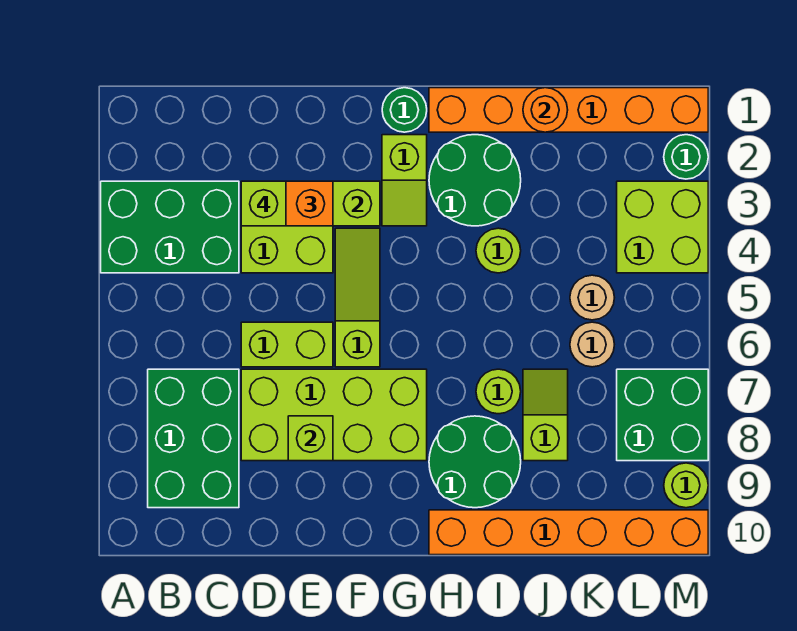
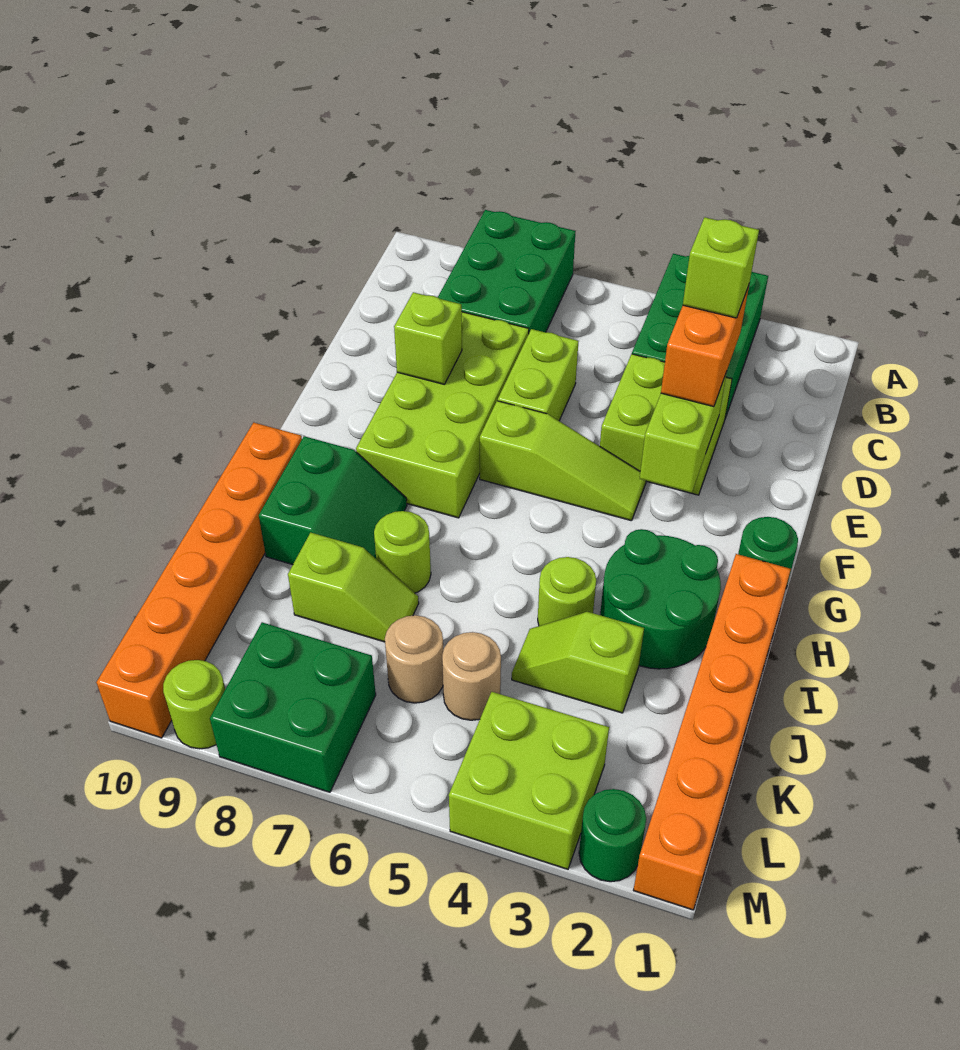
green brick B7:C9 level 1 -> green brick A7:C8 level 1
lime slope G2:G3 level 1 top 2 -> lime slope J3:J4 level 1 top 3
green round brick H8:I9 level 1 -> green slope H8:I9 level 1 top 9
orange round brick J1 level 2 -> none

